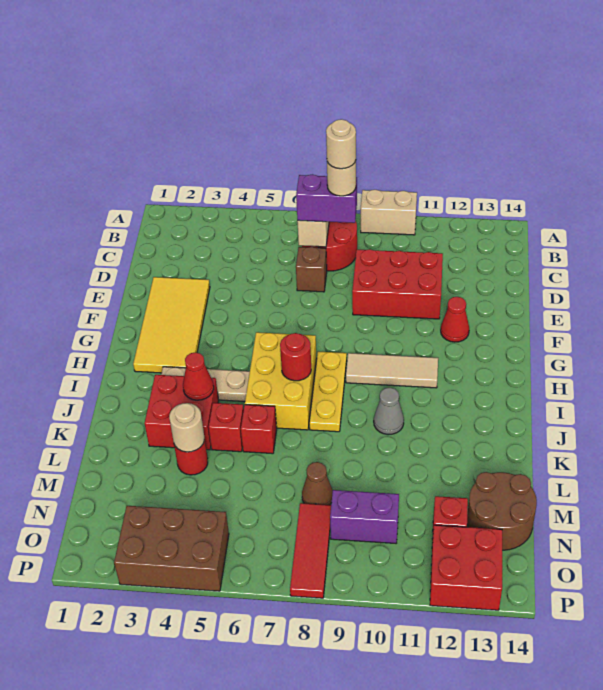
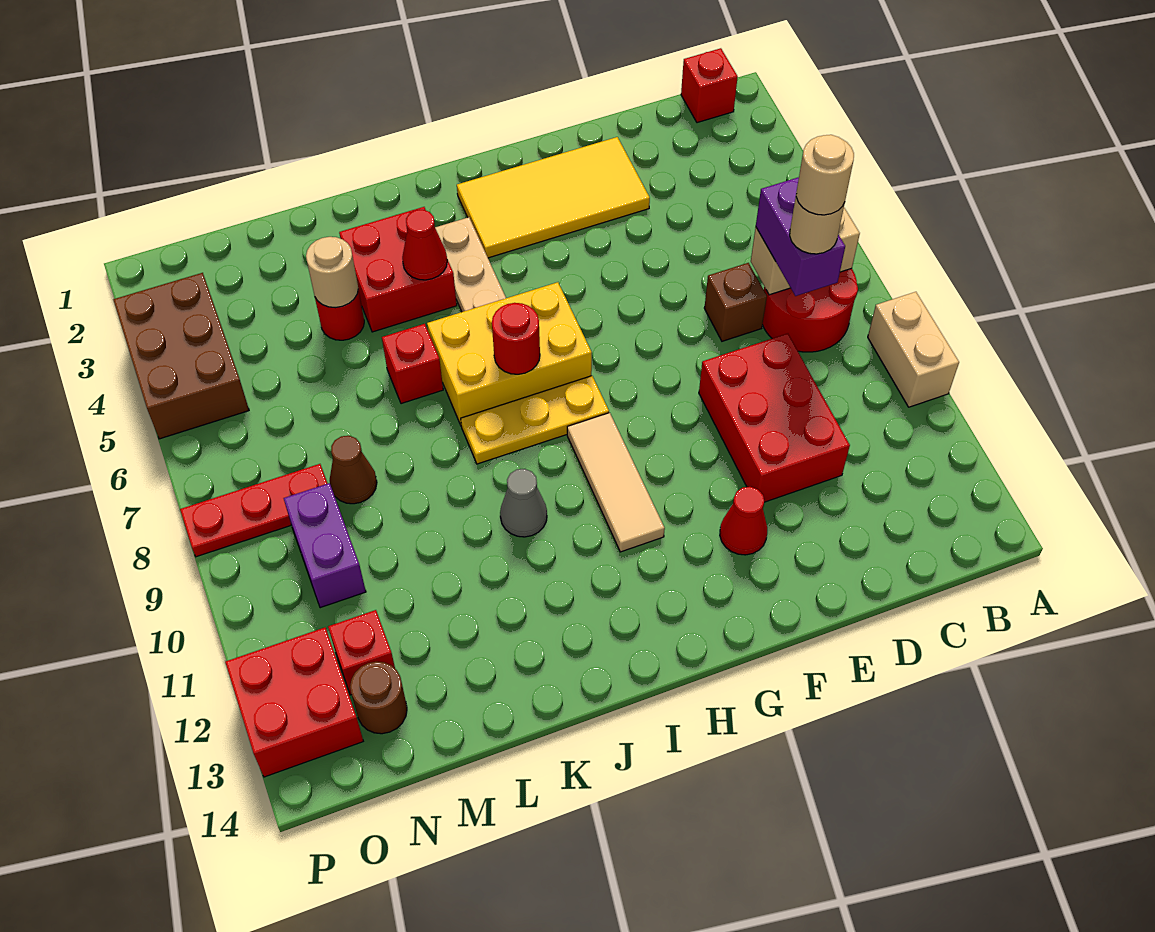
red brick K5 level 1 -> red brick B1 level 1
brown round brick M13:N14 level 1 -> brown round brick N13 level 1
red tile N8:P8 level 1 -> red plate N8:P8 level 1

